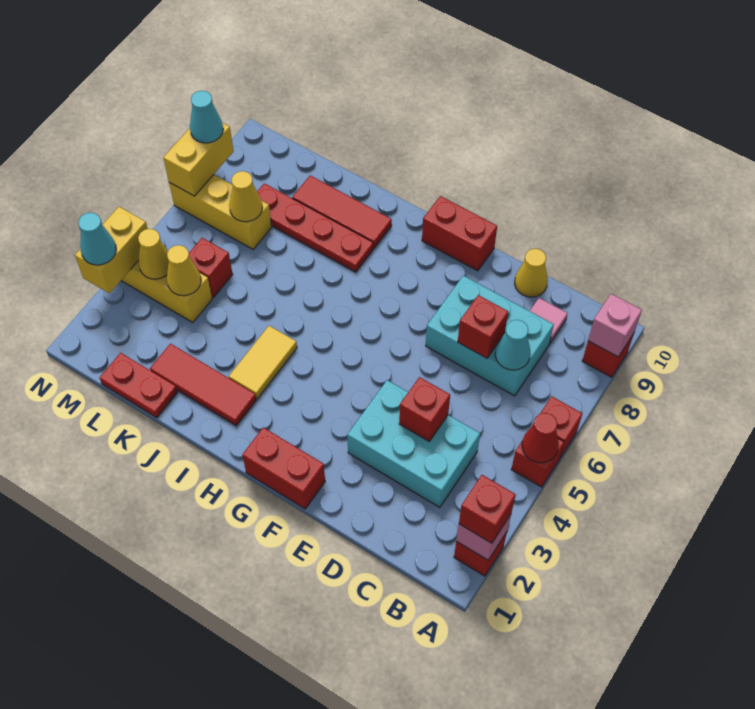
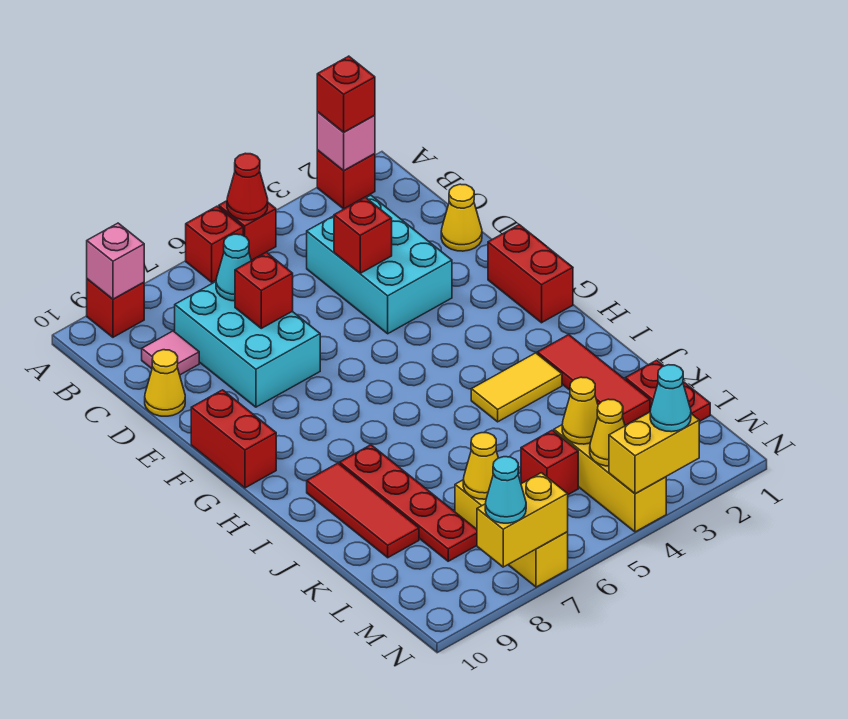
none -> yellow cone D1 level 1

